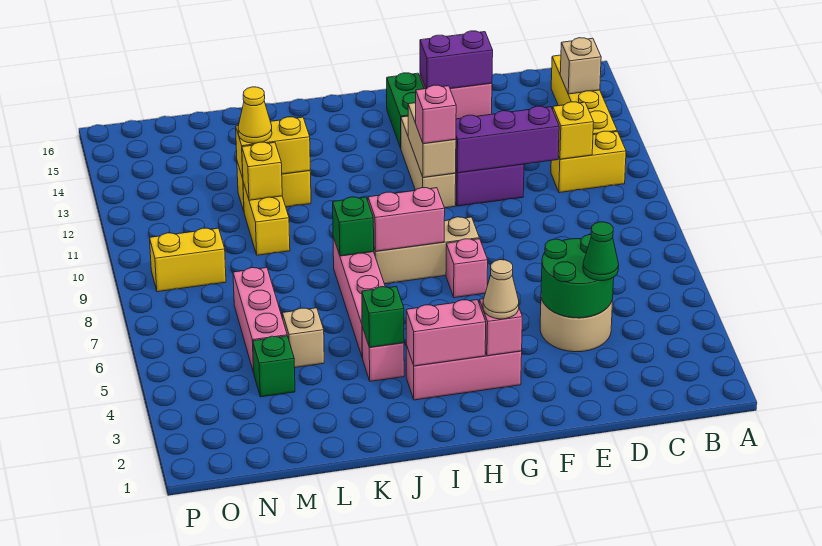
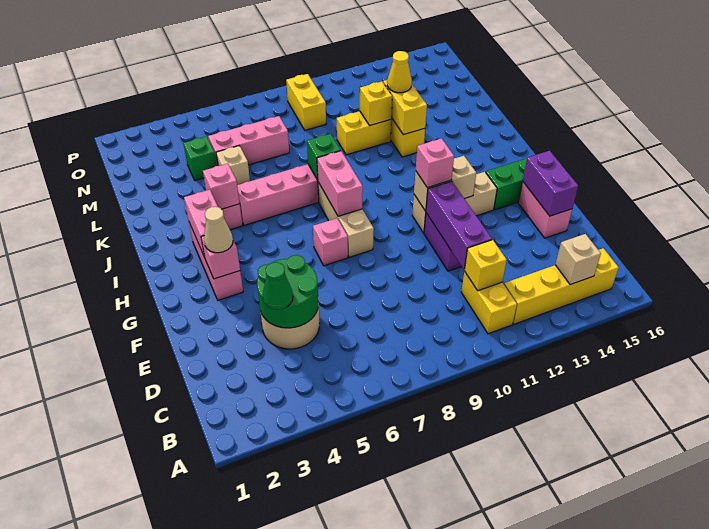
green brick J4 level 2 -> pink brick J4 level 2

